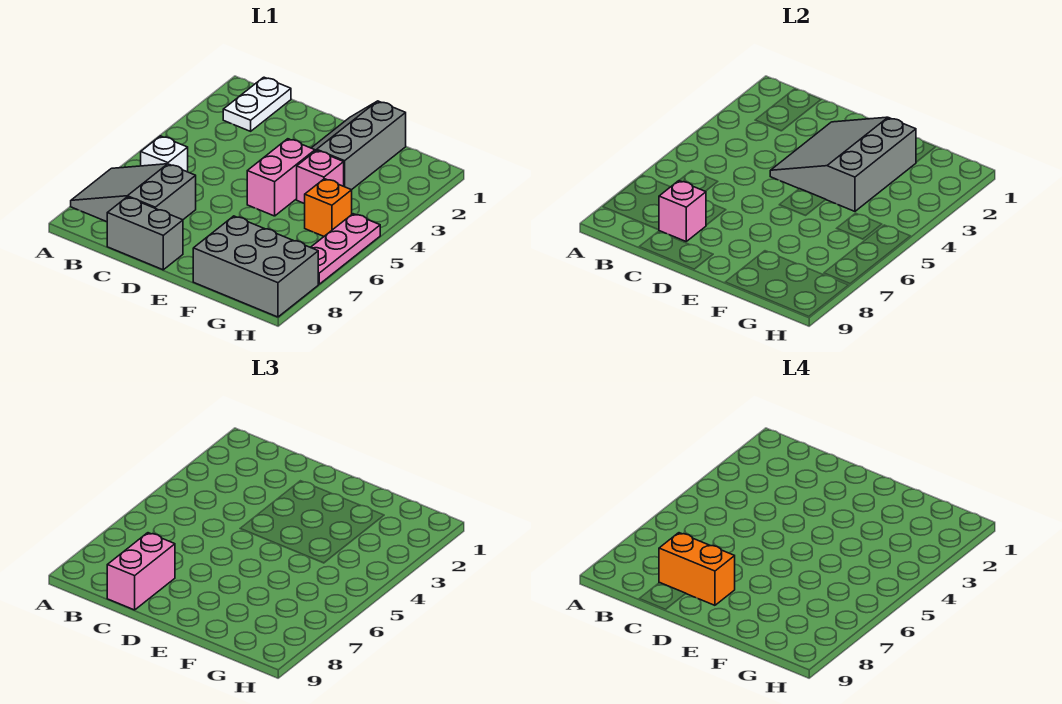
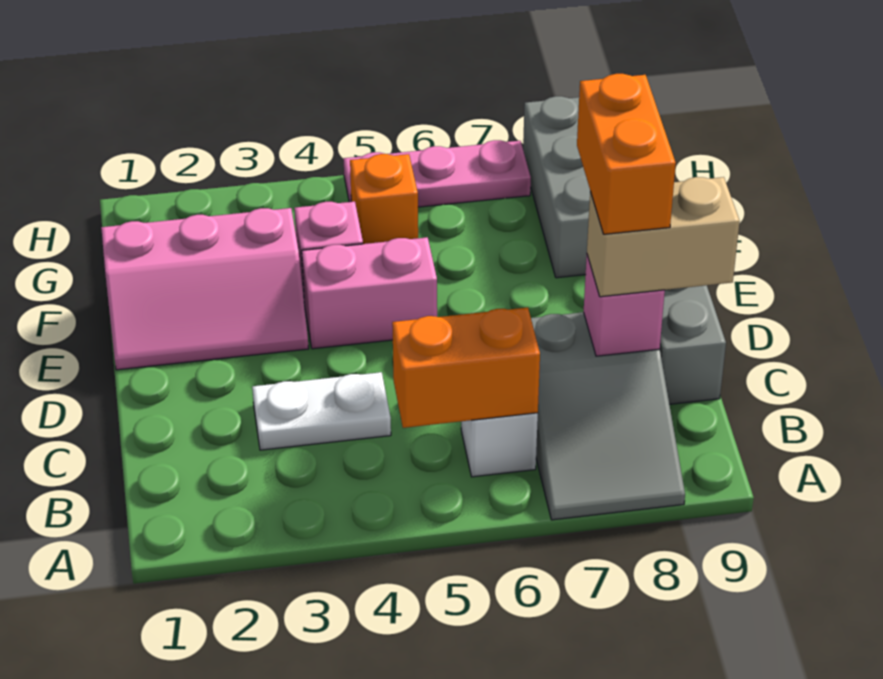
white plate B1:B2 level 1 -> white plate C3:C4 level 1
none -> orange brick B5:B6 level 2
pink brick C8:C9 level 3 -> tan brick C8:C9 level 3
grey slope D2:F4 level 2 top F -> none
grey slope E1:F3 level 1 top F -> pink slope E1:F3 level 1 top F

